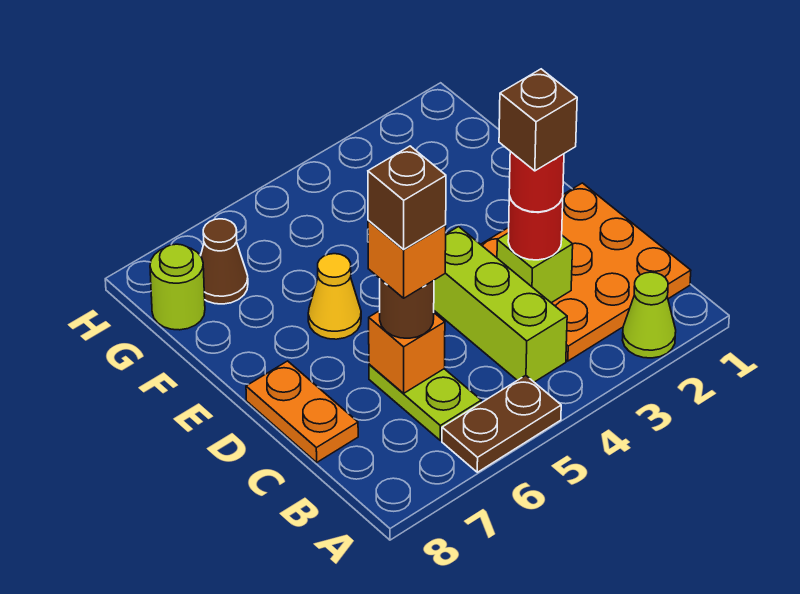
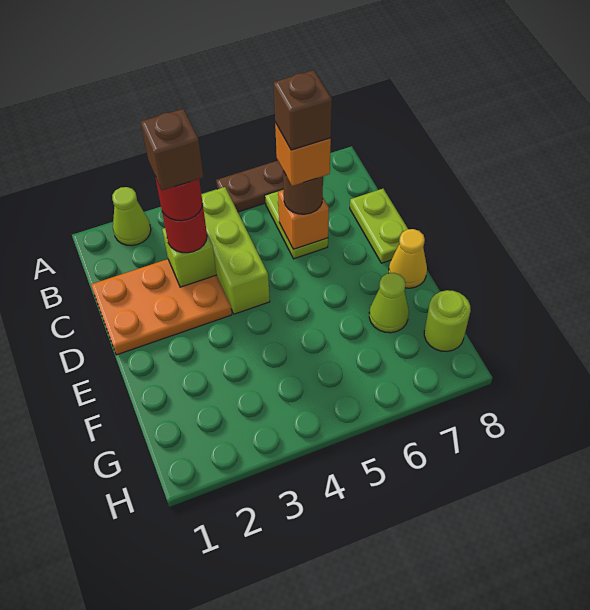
orange plate B1:D3 level 1 -> orange plate C1:D3 level 1
orange plate C8:D8 level 1 -> lime plate C8:D8 level 1
yellow cone E6 level 1 -> yellow cone E8 level 1
none -> lime cone F7 level 1
brown cone G7 level 1 -> none

